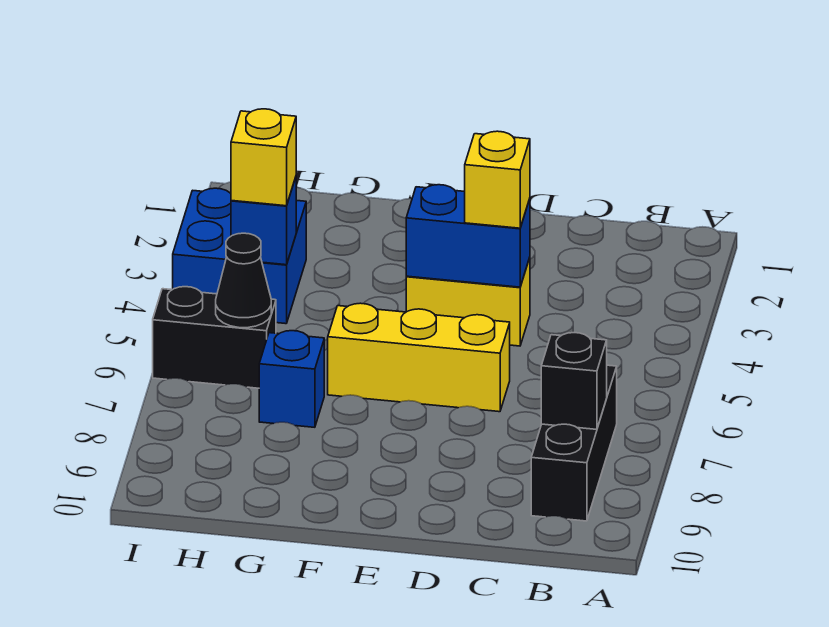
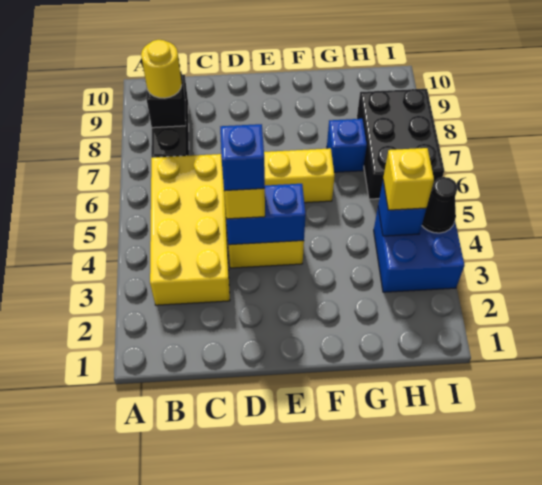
none -> yellow brick B3:C6 level 1
none -> yellow round brick B8 level 3
none -> blue brick D4 level 4
black brick H6:I6 level 1 -> black brick H6:I8 level 1
black cone H6 level 2 -> black cone I4 level 2

